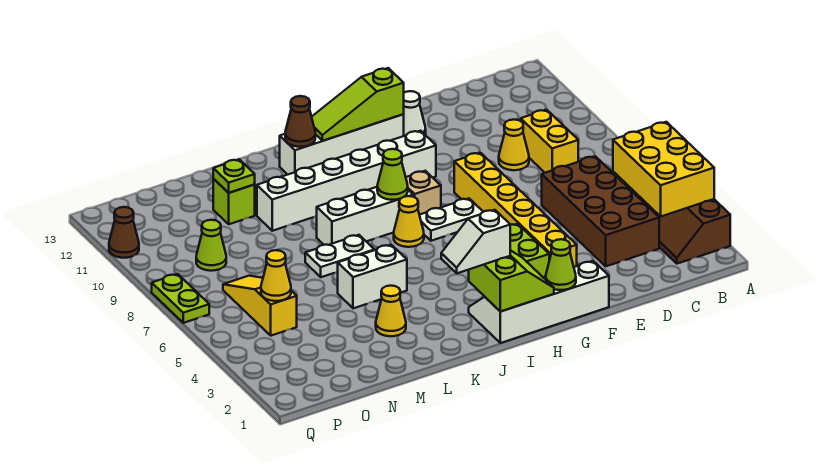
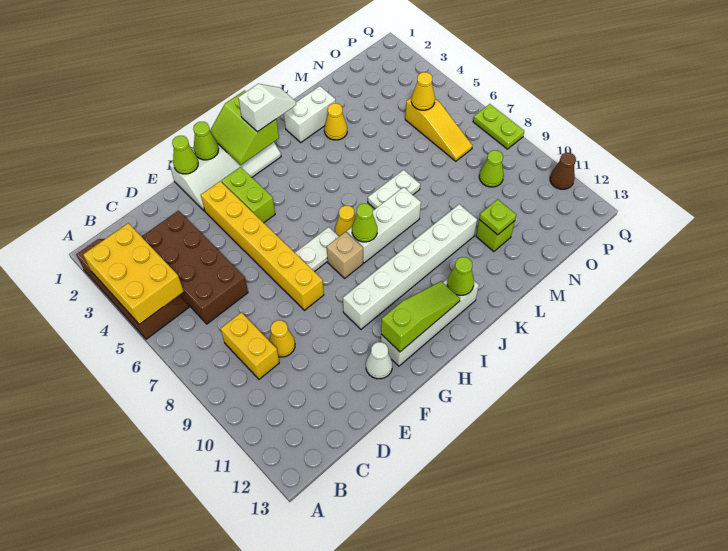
none -> lime cone F1 level 2
brown cone J12 level 2 -> lime cone J12 level 2
white brick K5:L5 level 1 -> white brick K2:L2 level 1

